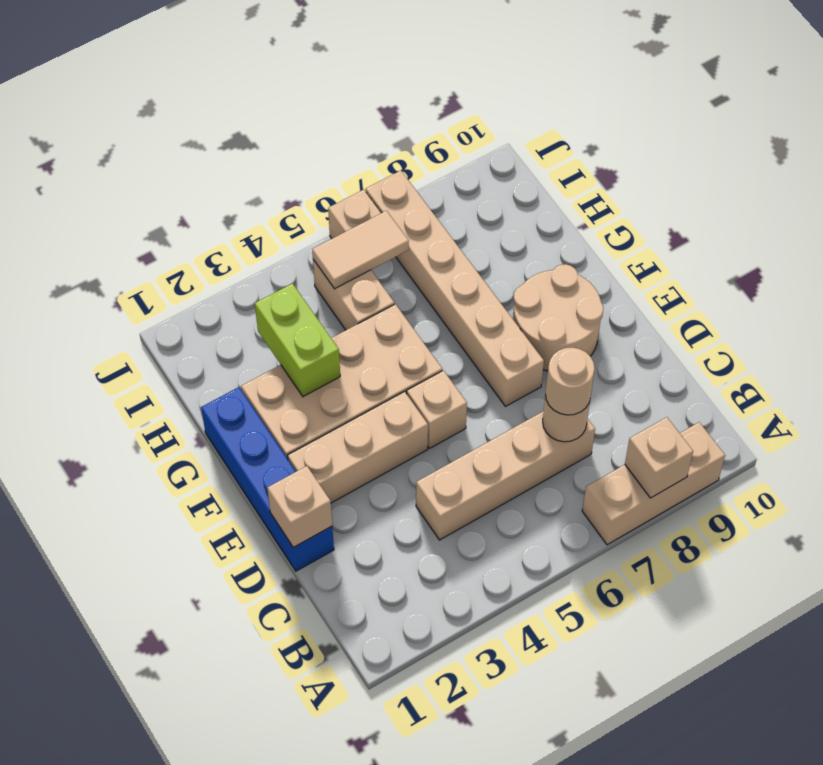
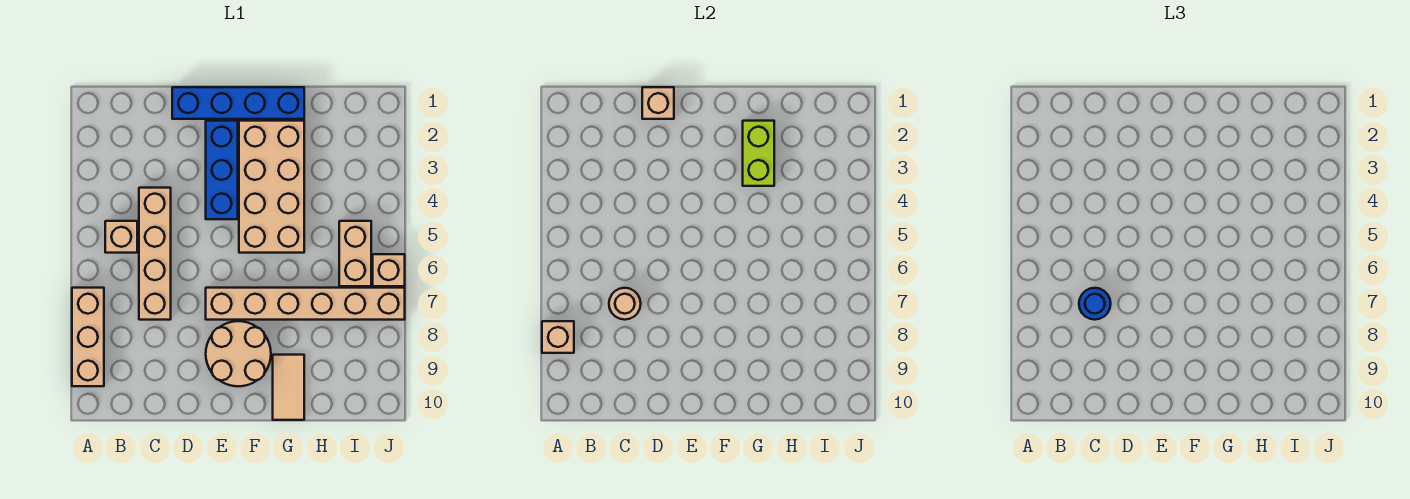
tan round brick C7 level 3 -> blue round brick C7 level 3
tan brick E2:E4 level 1 -> blue brick E2:E4 level 1
tan brick E5 level 1 -> tan brick B5 level 1
lime brick G3:H3 level 2 -> lime brick G2:G3 level 2
tan brick H5:I5 level 1 -> tan brick I5:I6 level 1
tan tile I5:I6 level 2 -> tan tile G9:G10 level 1

